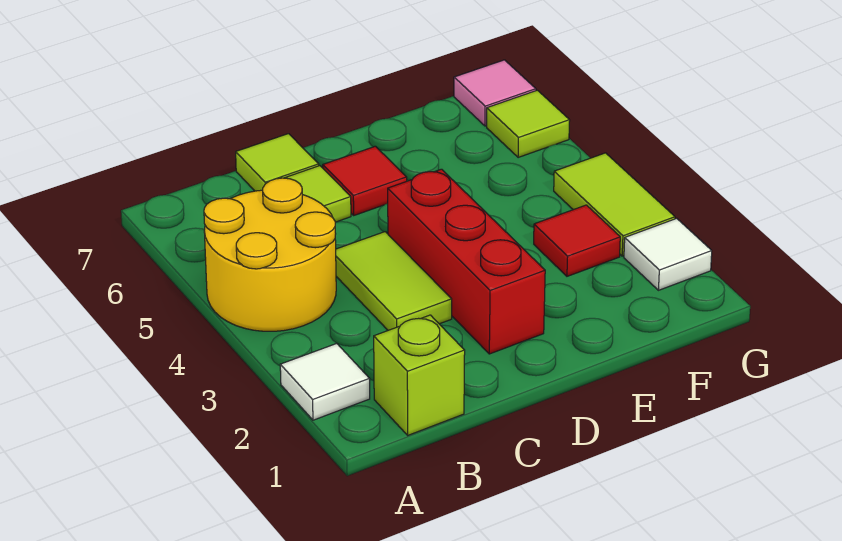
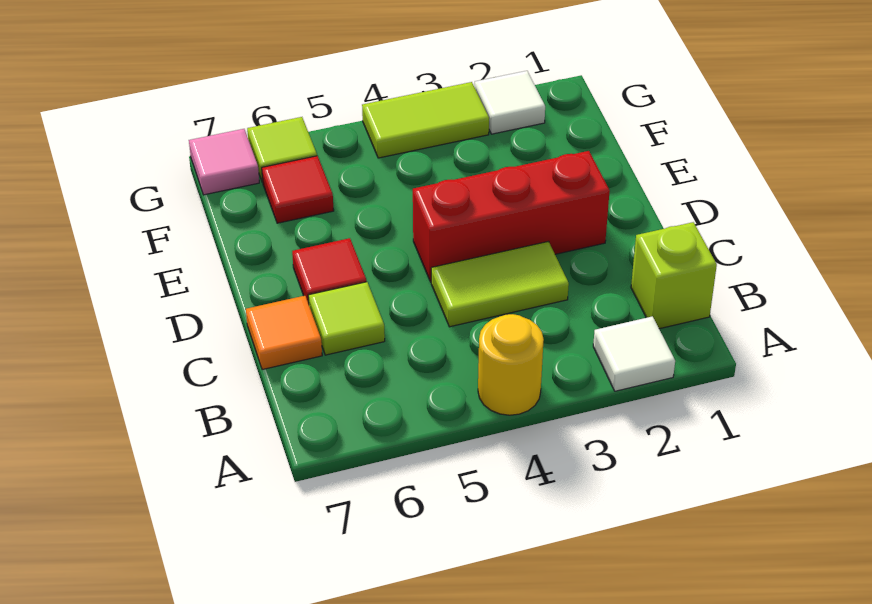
yellow round brick A4:B5 level 1 -> yellow round brick A4 level 1
lime tile C7 level 1 -> orange tile C7 level 1
red tile F3 level 1 -> red tile F6 level 1

